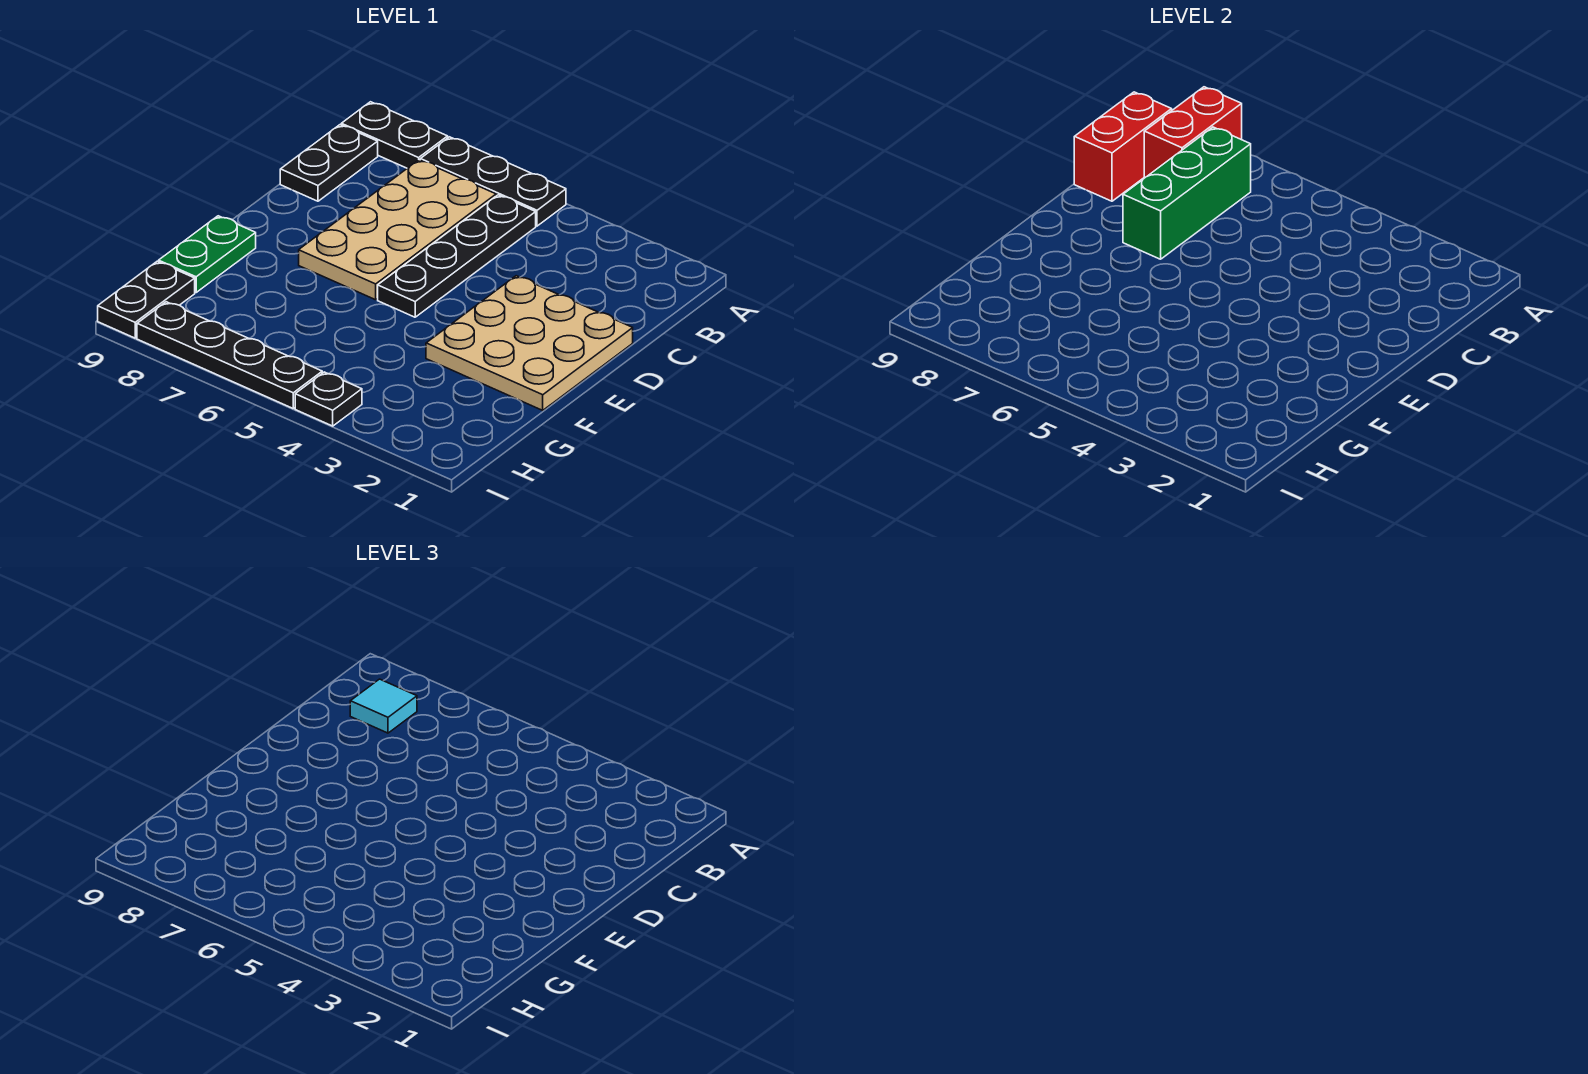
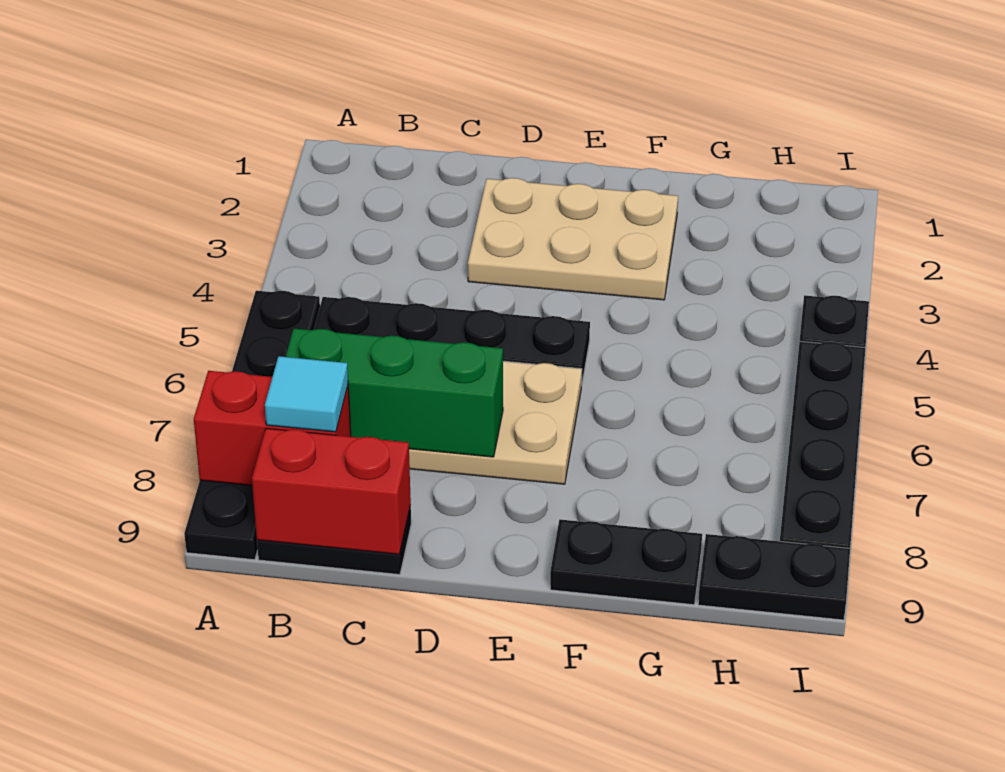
tan plate D1:F3 level 1 -> tan plate D2:F3 level 1
green plate F9:G9 level 1 -> black plate F9:G9 level 1

